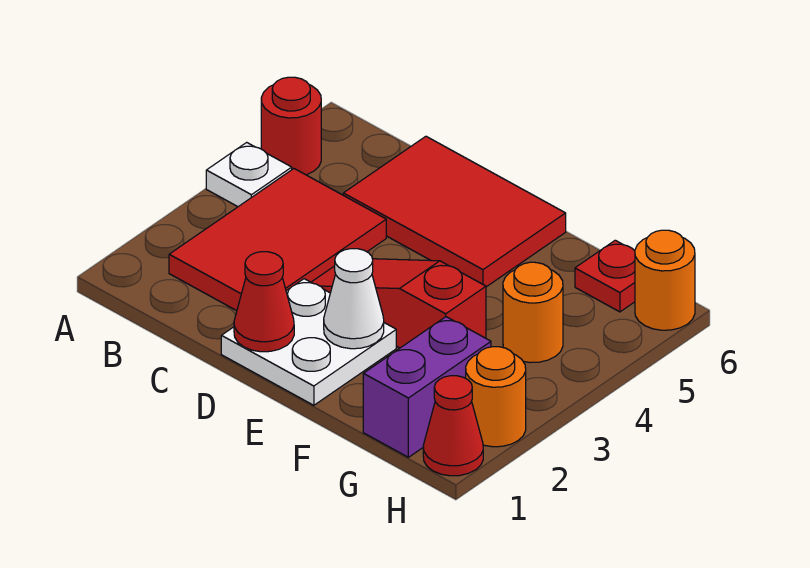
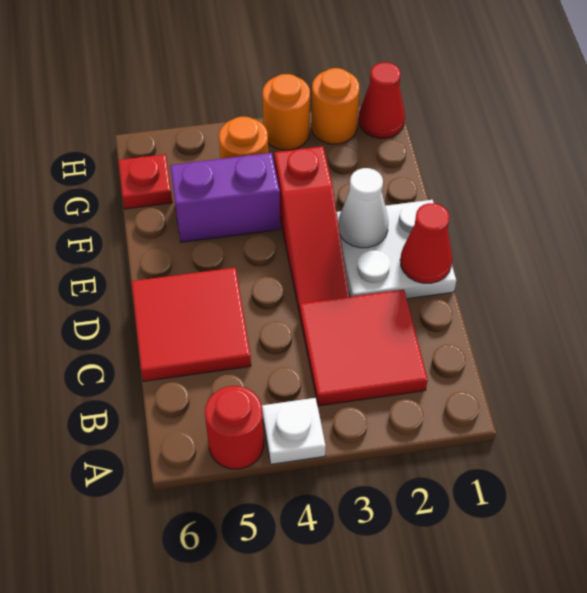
red tile B2:C4 level 1 -> red tile B2:C3 level 1
red tile C5:E6 level 1 -> red tile C5:D6 level 1
purple brick G1:G2 level 1 -> purple brick F4:F5 level 1
orange round brick H6 level 1 -> orange round brick H3 level 1

